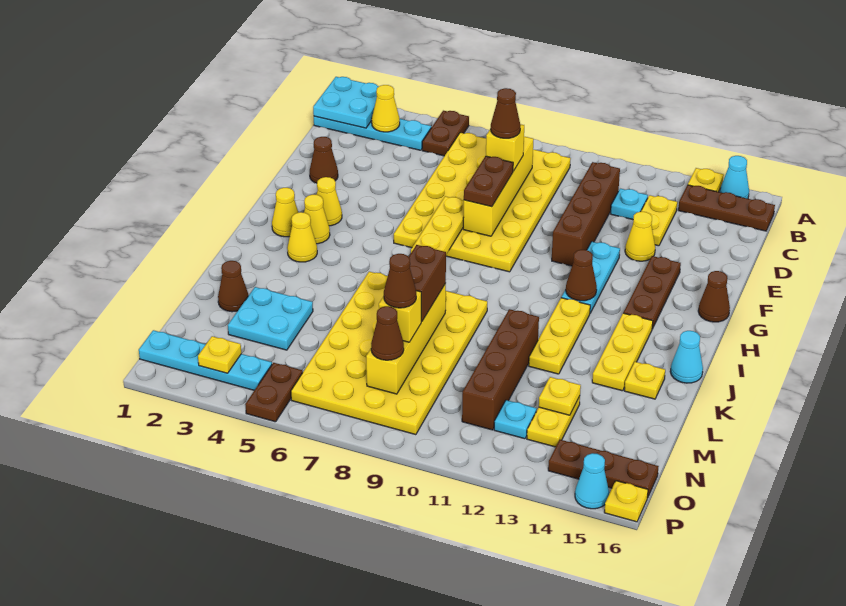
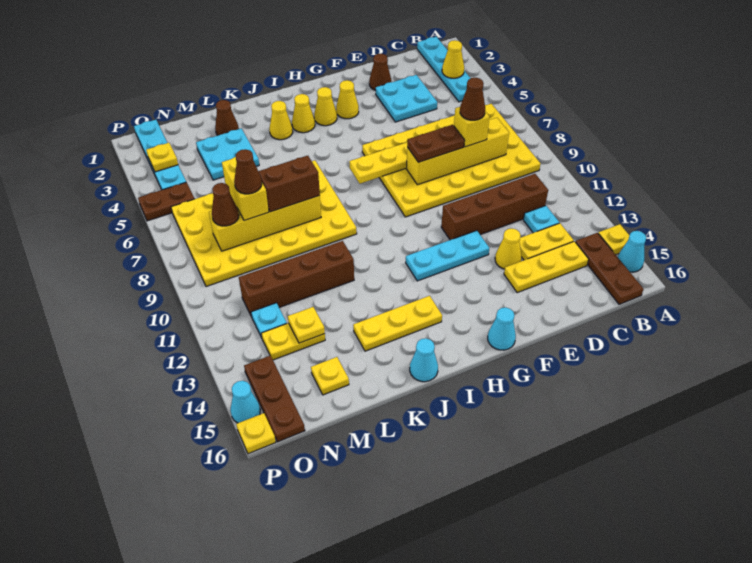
cyan plate A1:B2 level 2 -> cyan plate D3:E4 level 1
brown plate A5:B5 level 1 -> none
brown plate F14:H14 level 1 -> none
brown cone G16 level 1 -> cyan cone G16 level 1
yellow cone H2 level 1 -> yellow cone J3 level 1
brown cone H12 level 2 -> none
yellow plate I12:K12 level 1 -> yellow plate C14:E14 level 1
yellow plate K15 level 1 -> yellow plate M15 level 1
yellow brick M8 level 3 -> yellow brick M7:M8 level 3

